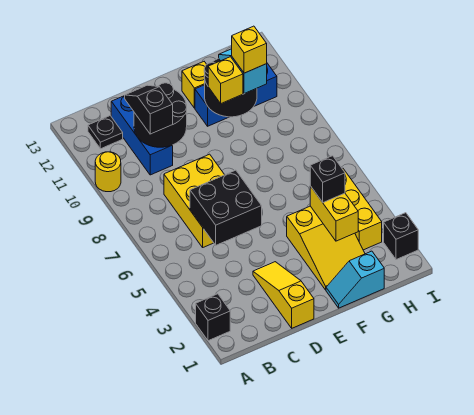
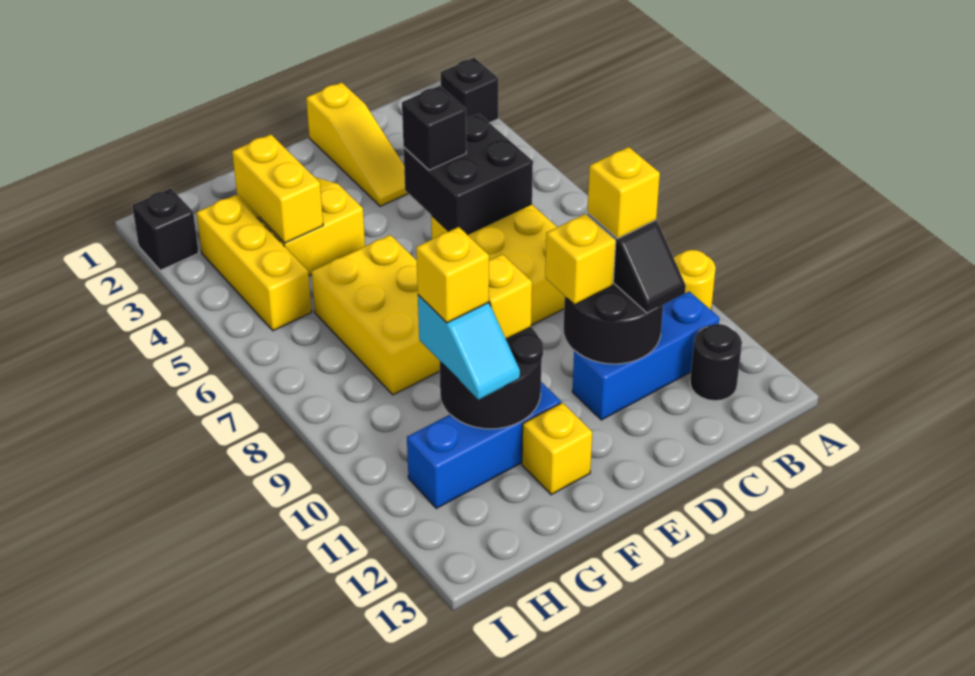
black plate B12 level 1 -> black round brick B12 level 1
blue brick C10:C12 level 1 -> blue brick B11:D11 level 1
none -> yellow brick C10 level 4
none -> yellow brick D10 level 3
cyan slope F1:G1 level 1 top G -> none
none -> yellow brick F6:G8 level 1
black brick G4 level 3 -> black brick D5 level 3

